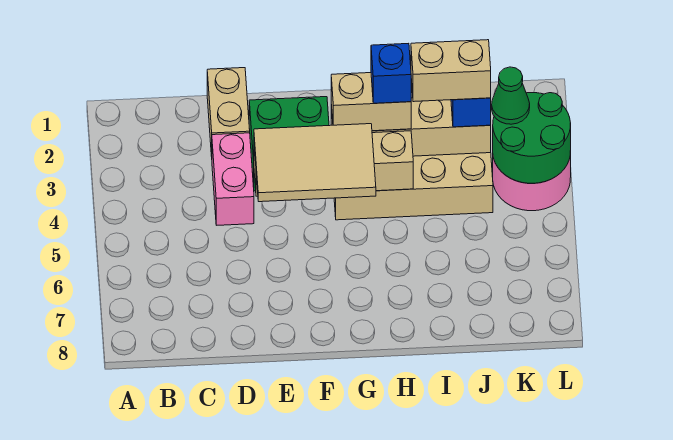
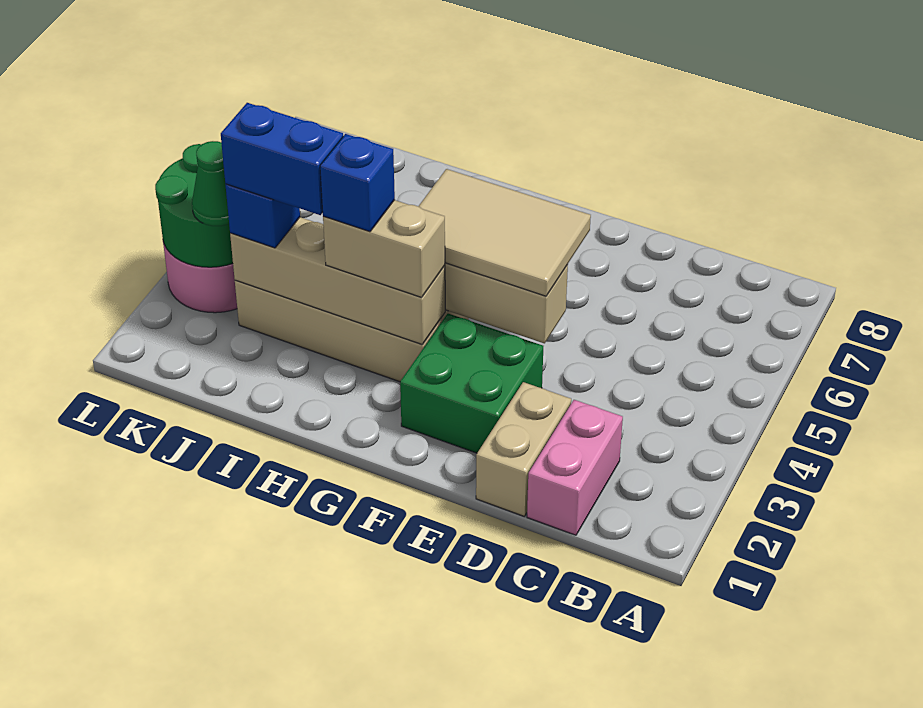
pink brick D3:D4 level 1 -> pink brick C1:C2 level 1
tan brick I3:J3 level 4 -> blue brick I3:J3 level 4

